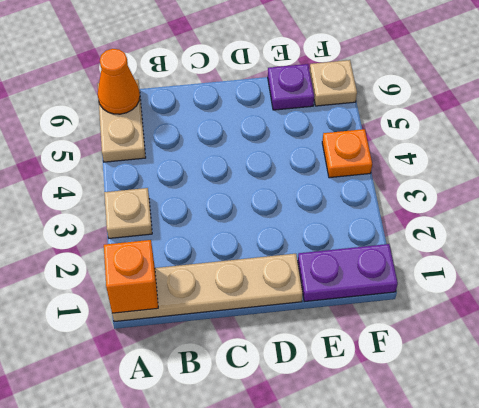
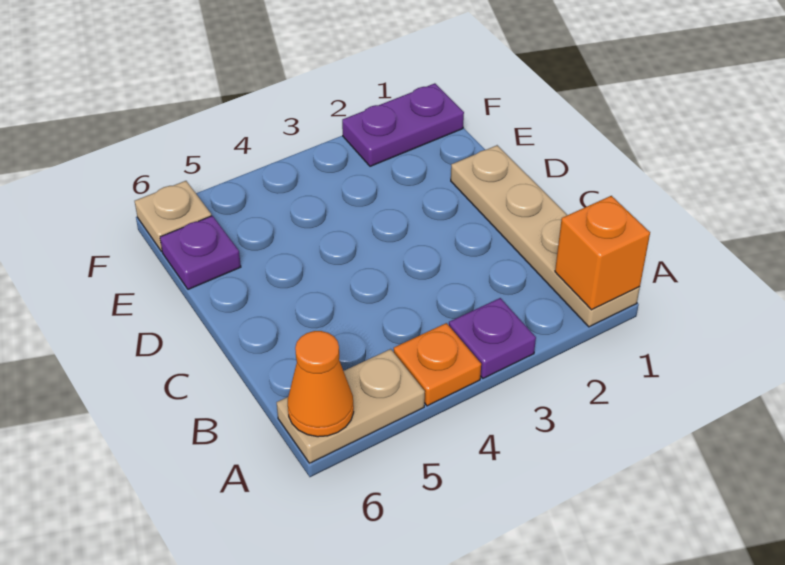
tan plate A3 level 1 -> purple plate A3 level 1
purple plate E1:F1 level 1 -> purple plate F1:F2 level 1
orange plate F4 level 1 -> orange plate A4 level 1

